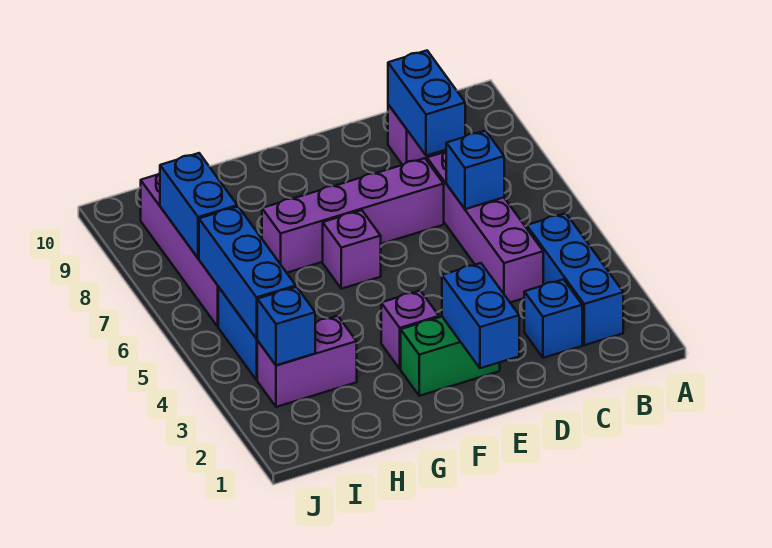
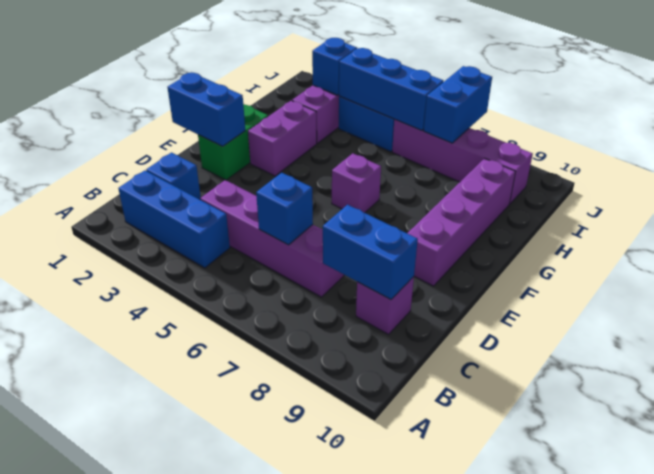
purple brick D7:G7 level 1 -> purple brick E9:H9 level 1
purple brick F3 level 1 -> purple brick F3:G3 level 1
blue brick I7:I8 level 2 -> blue brick I7:J7 level 2

